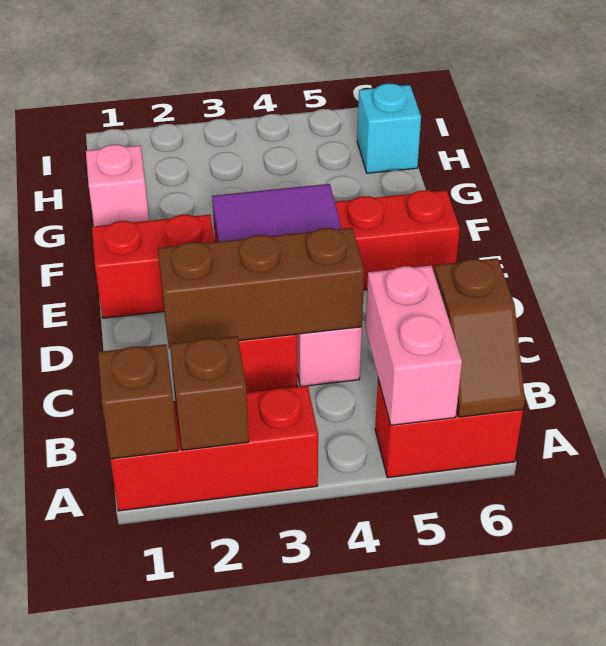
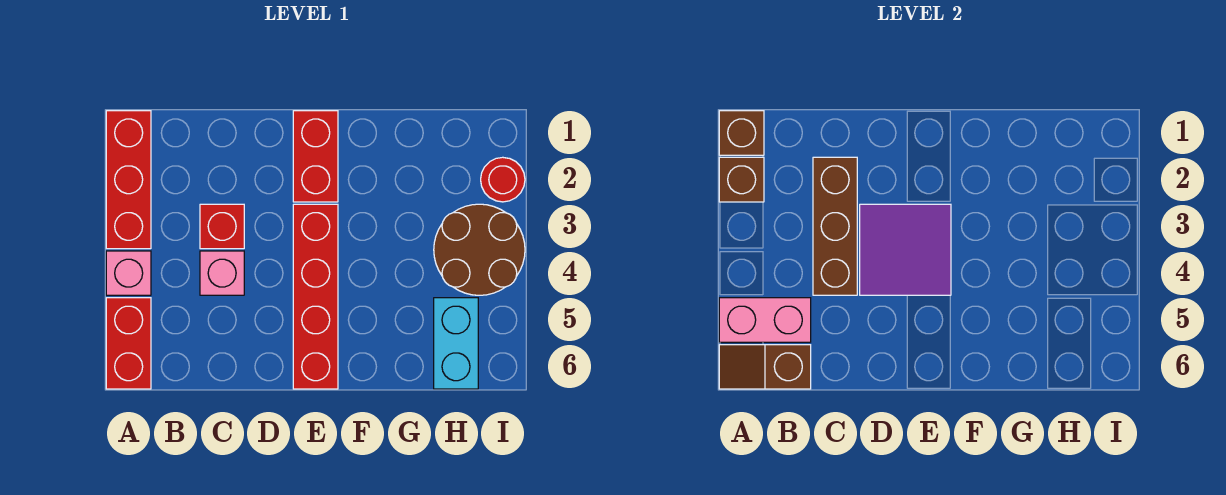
pink brick G1 level 1 -> pink brick A4 level 1
none -> brown round brick H3:I4 level 1
cyan brick H6 level 1 -> cyan brick H5:H6 level 1
none -> red round brick I2 level 1

